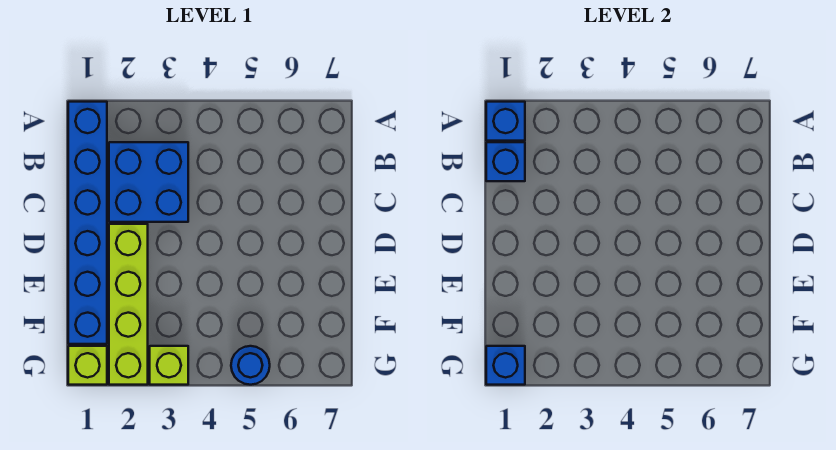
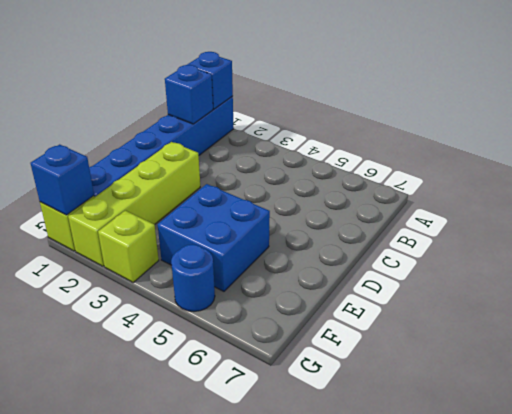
blue brick B2:C3 level 1 -> blue brick E4:F5 level 1

